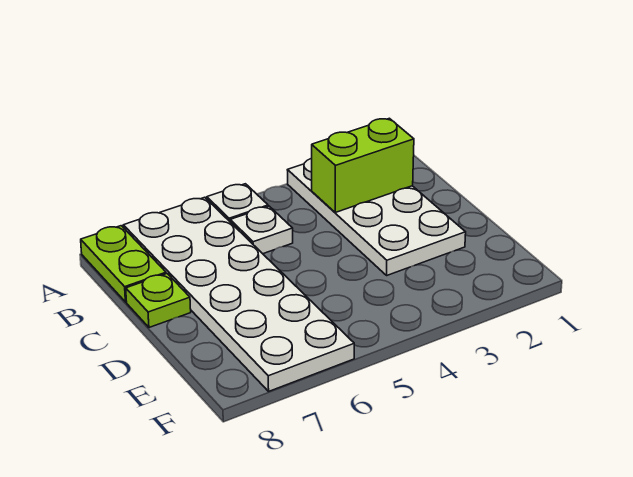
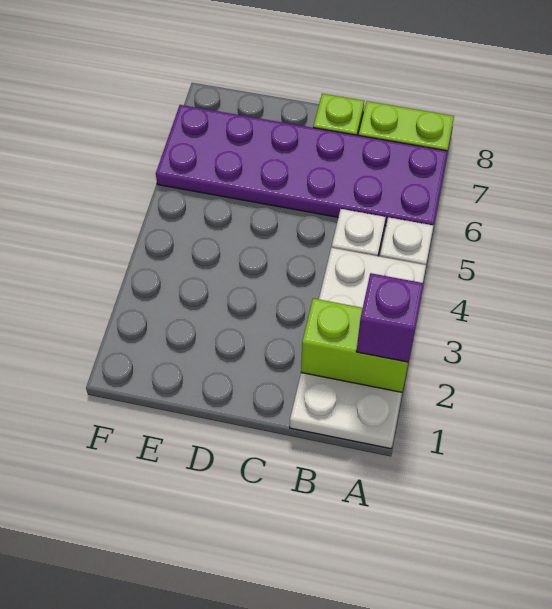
white plate A2:D3 level 1 -> white plate A1:B4 level 1
none -> purple brick A2 level 3
white plate A6:F7 level 1 -> purple plate A6:F7 level 1
lime brick B2:B3 level 2 -> lime brick A2:B2 level 2

